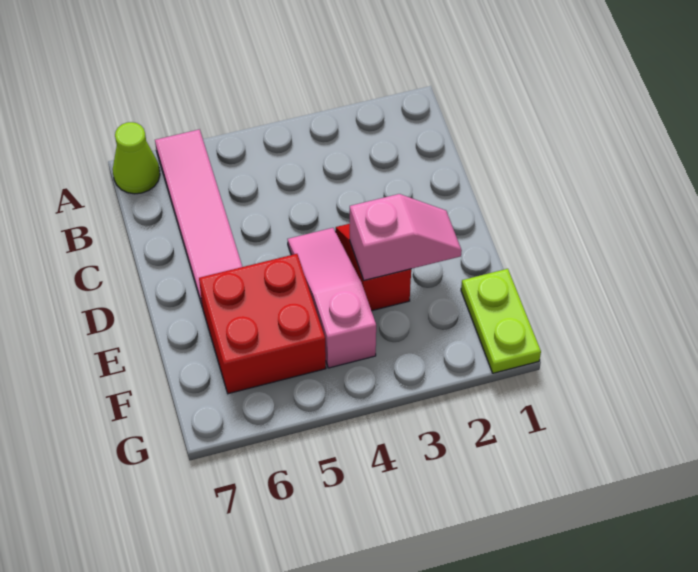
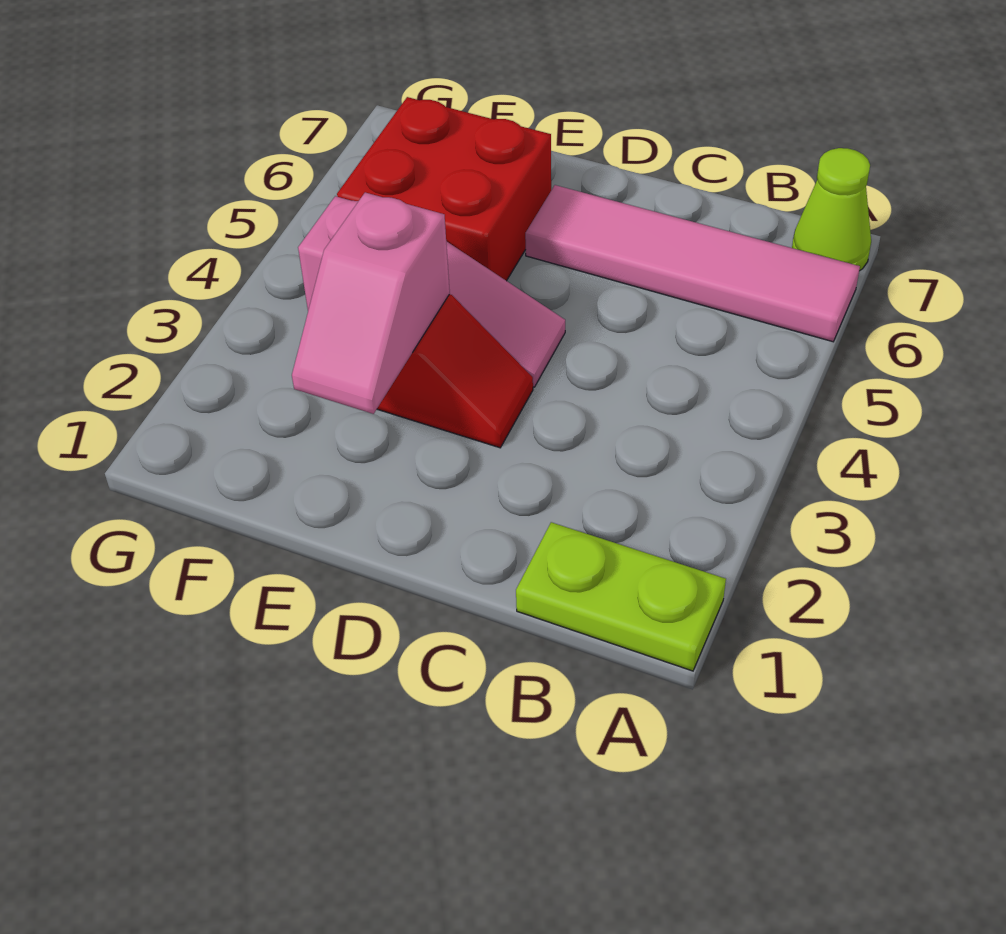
lime plate F1:G1 level 1 -> lime plate A1:B1 level 1

